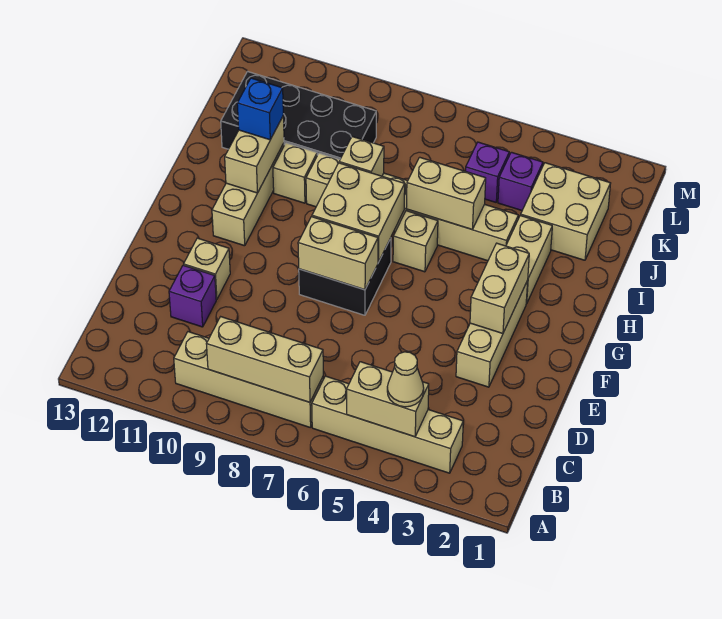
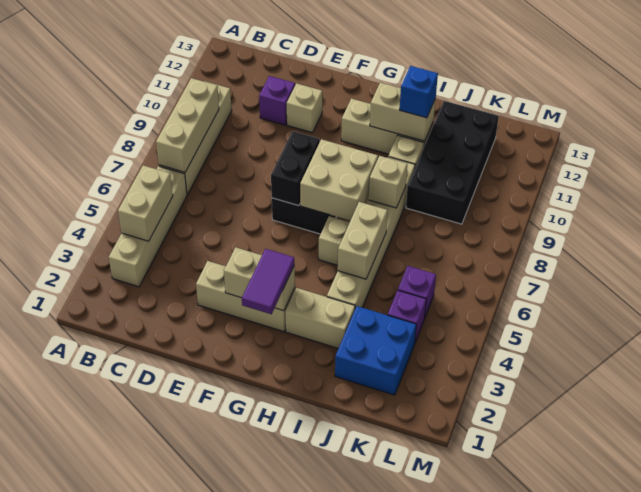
tan cone B4 level 3 -> none
tan brick F7:F8 level 2 -> black brick F7:F8 level 2
none -> purple tile G2:G3 level 3
tan brick J2:K3 level 1 -> blue brick J2:K3 level 1

